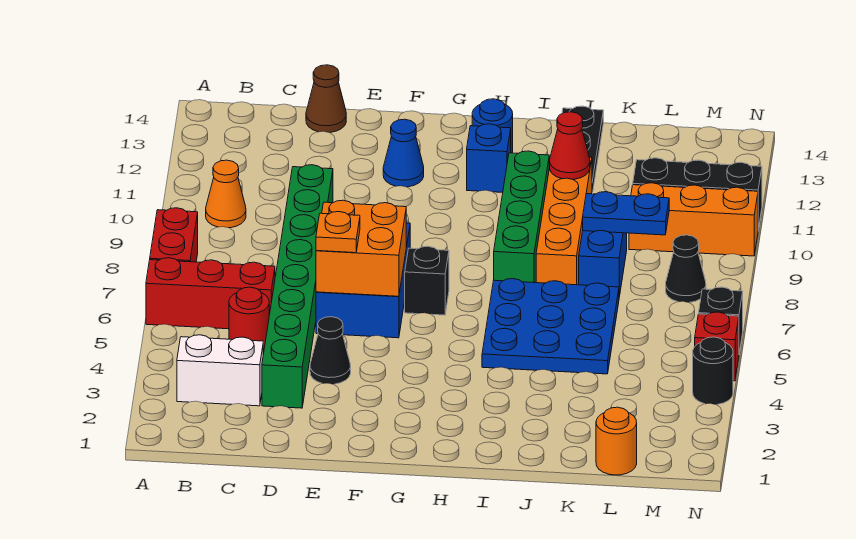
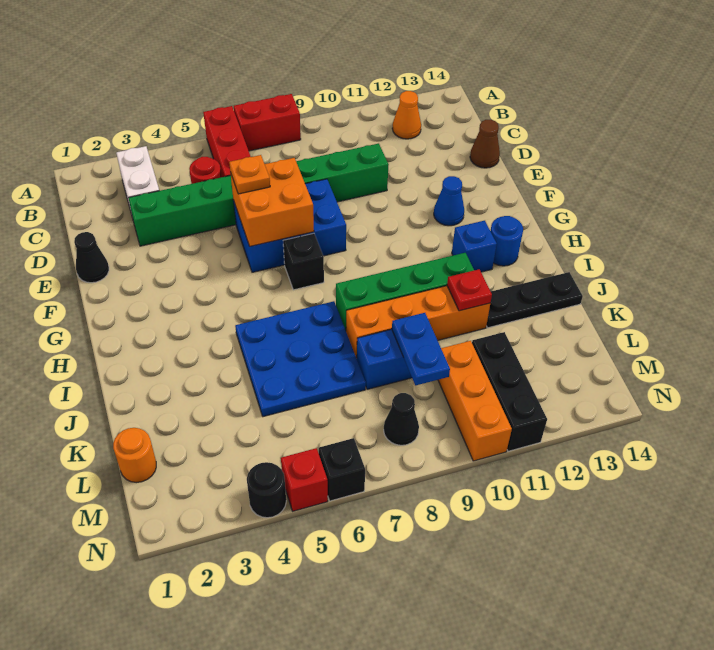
orange cone B10 level 1 -> orange cone B12 level 1
black cone E4 level 1 -> black cone E1 level 1
red cone J11 level 2 -> red plate J11 level 2

